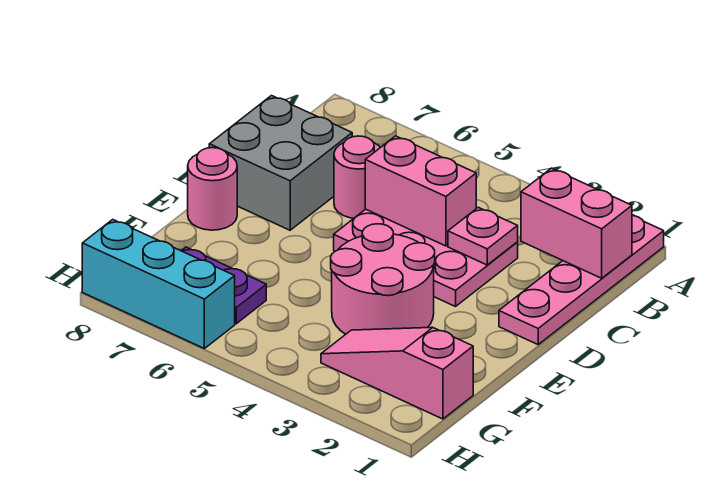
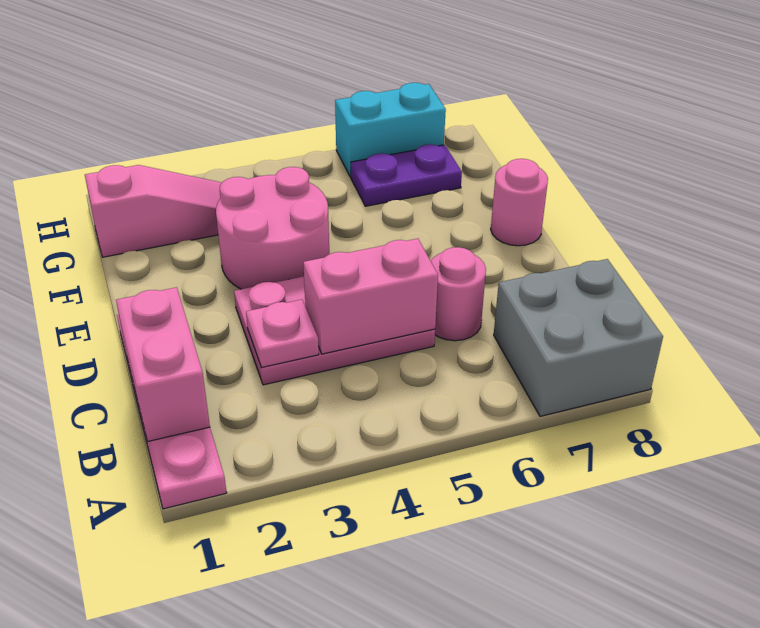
pink brick B1:B2 level 2 -> pink brick B1:C1 level 2
grey brick C7:D8 level 1 -> grey brick A7:B8 level 1
cyan brick H6:H8 level 1 -> cyan brick H6:H7 level 1

